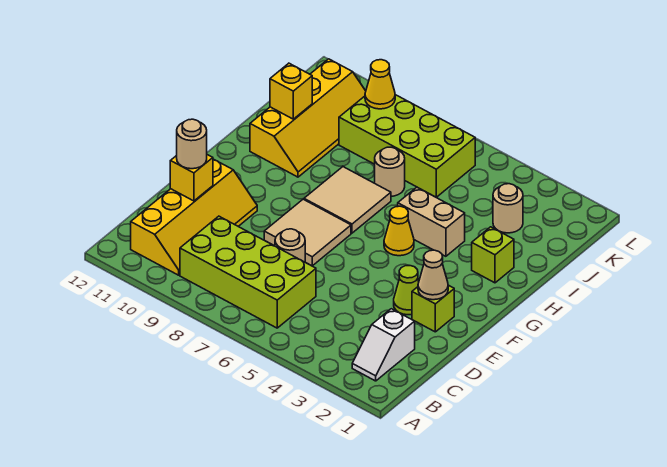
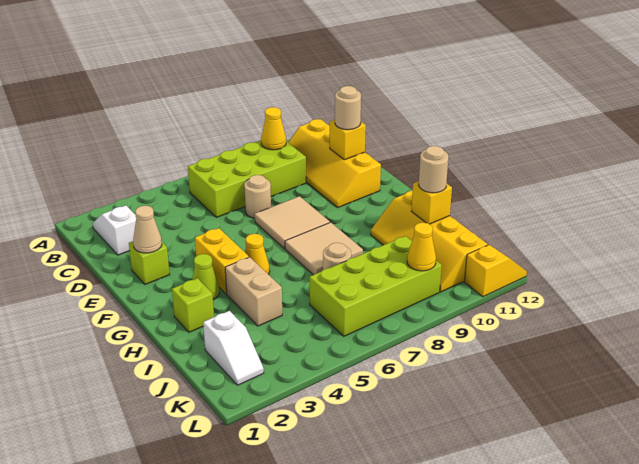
none -> yellow cone B9 level 2
lime cone E3 level 1 -> lime cone G3 level 1
none -> yellow brick F4:G4 level 1
tan brick H4:H5 level 1 -> tan brick H4:I4 level 1
none -> white slope J2:K2 level 1 top J
tan round brick J3 level 1 -> tan round brick I11 level 3
none -> yellow slope L11:L12 level 1 top 11

